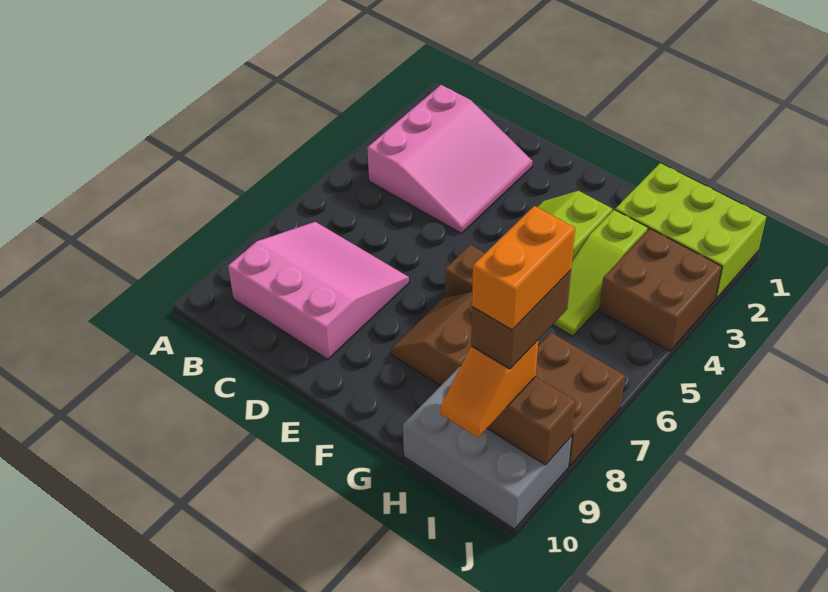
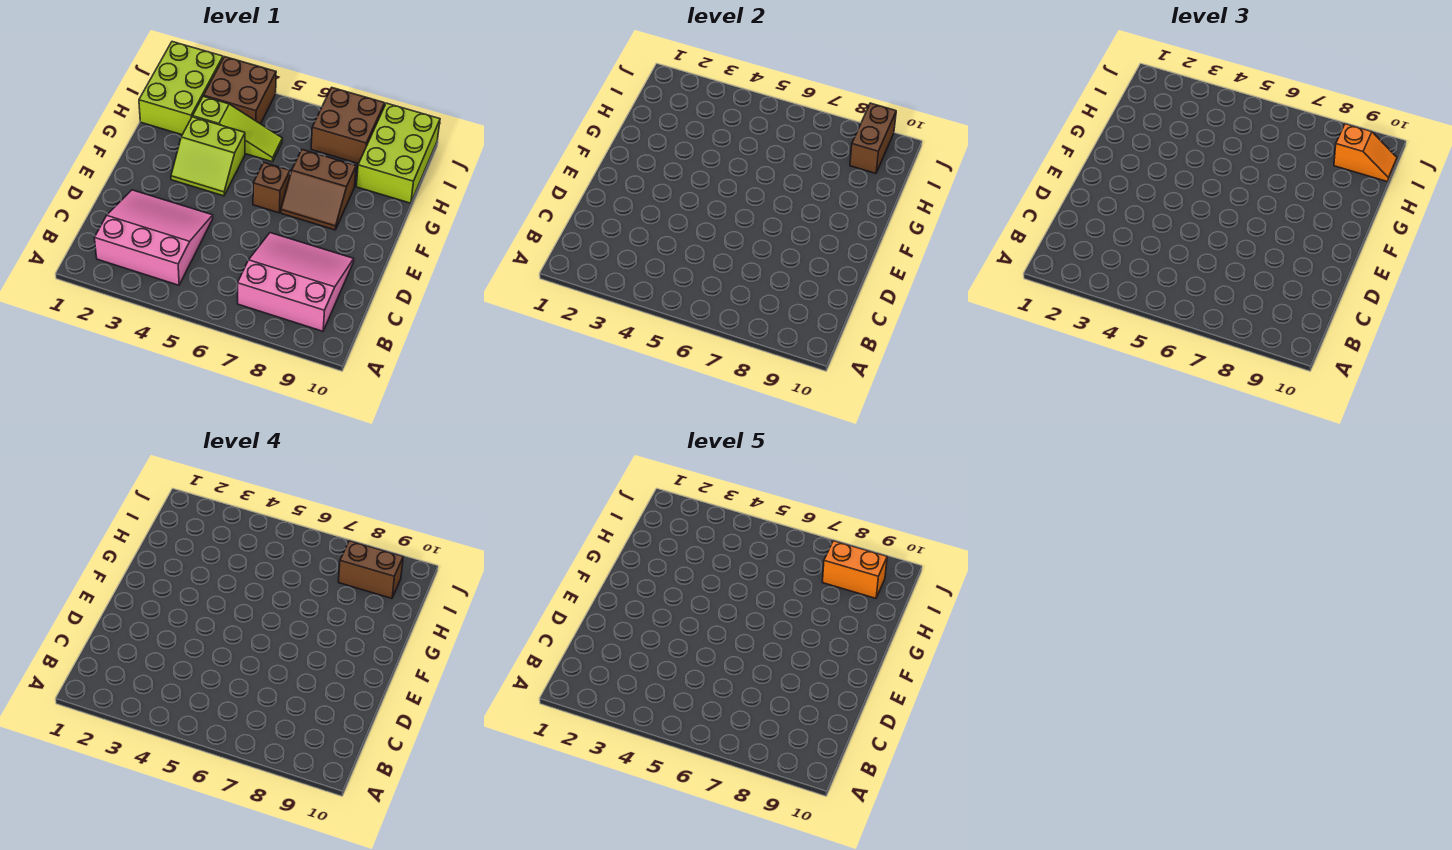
pink slope B7:D9 level 1 top 9 -> pink slope B7:D9 level 1 top B
grey brick H9:J10 level 1 -> lime brick H9:J10 level 1

